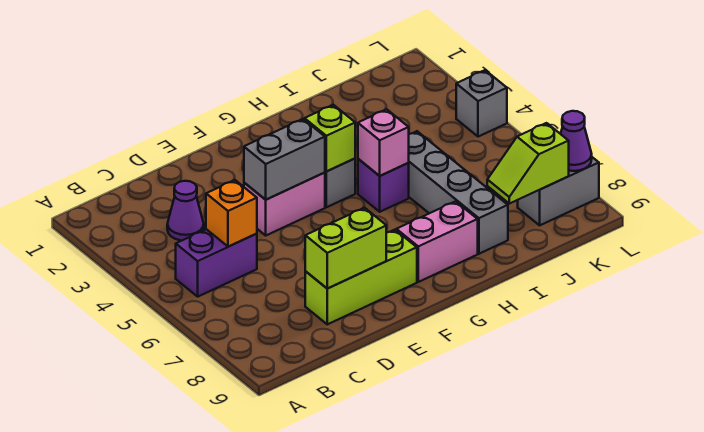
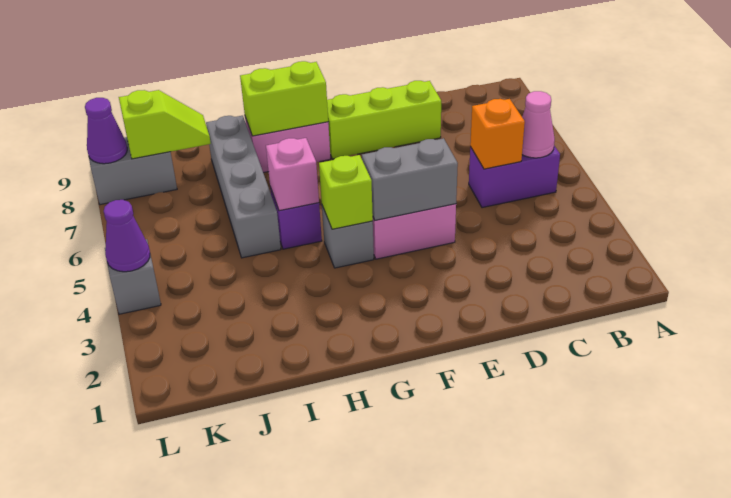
none -> pink cone B5 level 2
purple cone C3 level 1 -> purple cone L4 level 2
lime brick D8:E8 level 2 -> lime brick G8:H8 level 2

